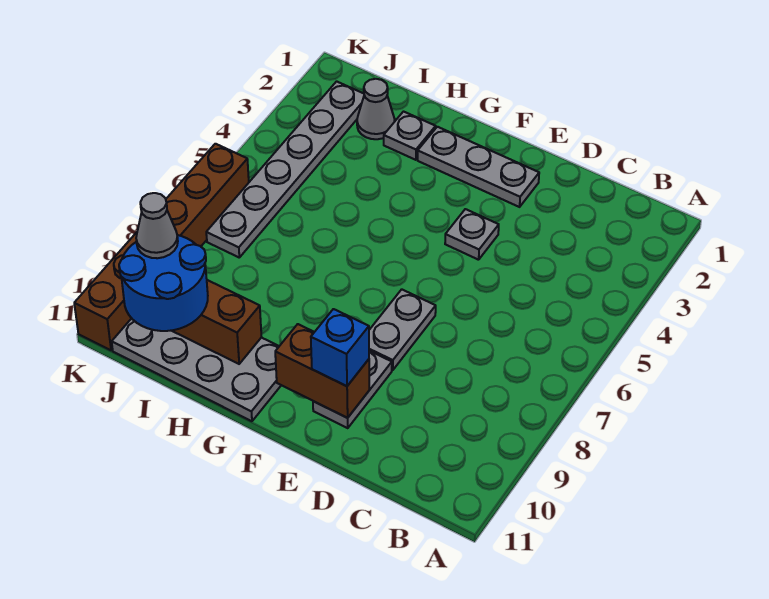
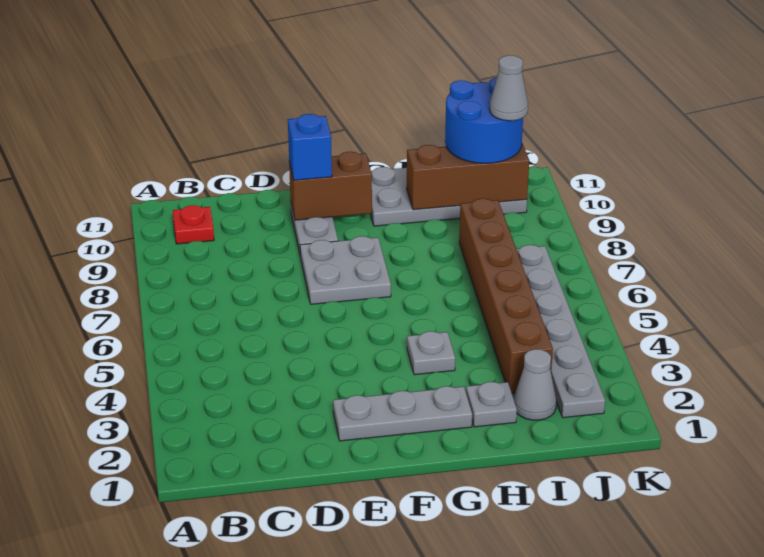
none -> red plate B10 level 1
grey plate E4 level 1 -> grey plate G4 level 1
grey plate E7:E8 level 1 -> grey plate E7:F8 level 1
brown brick K6:K11 level 1 -> brown brick I3:I8 level 1

